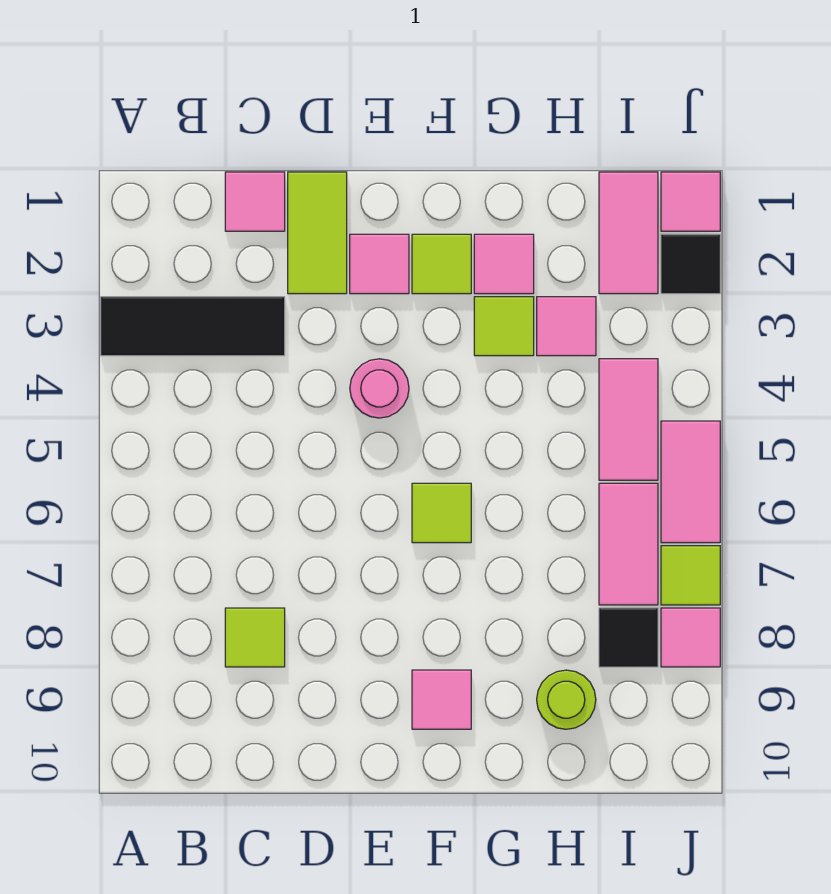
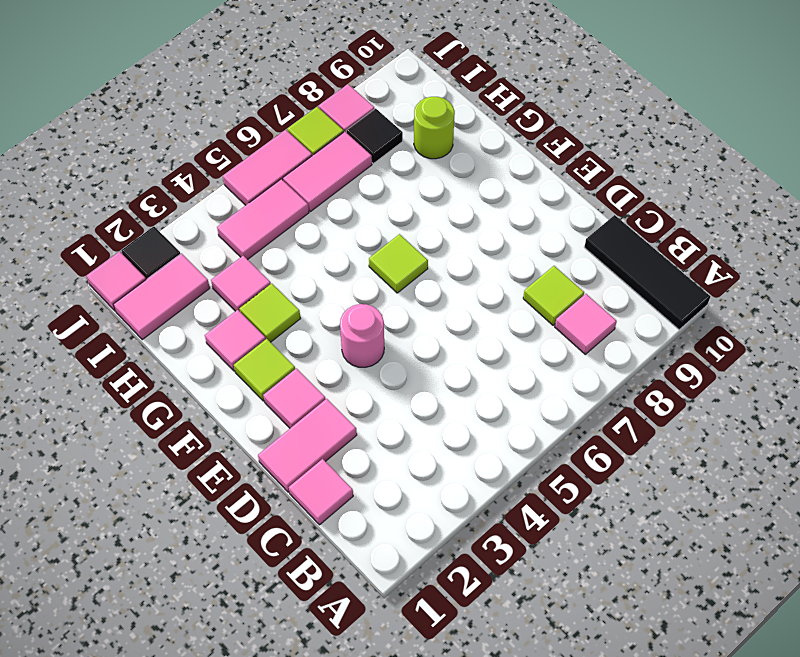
black tile A3:C3 level 1 -> black tile A10:C10 level 1
lime tile D1:D2 level 1 -> pink tile D1:D2 level 1
pink tile F9 level 1 -> pink tile B8 level 1

